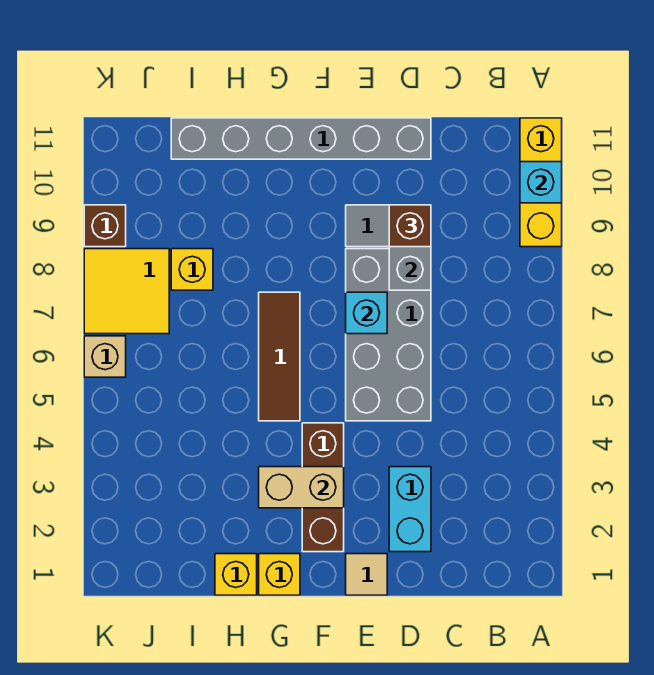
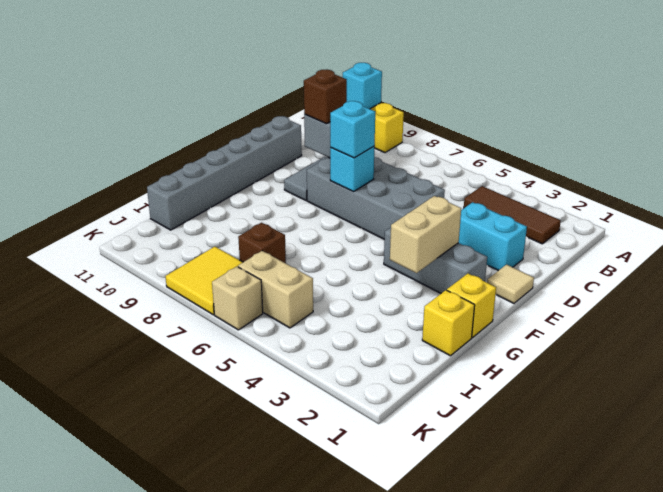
none -> cyan brick E7 level 3
brown brick F2:F4 level 1 -> grey brick F2:F4 level 1
brown tile G5:G7 level 1 -> brown tile B2:B4 level 1
yellow brick I8 level 1 -> none
none -> tan brick J5:J6 level 1
brown brick K9 level 1 -> brown brick I7 level 1

